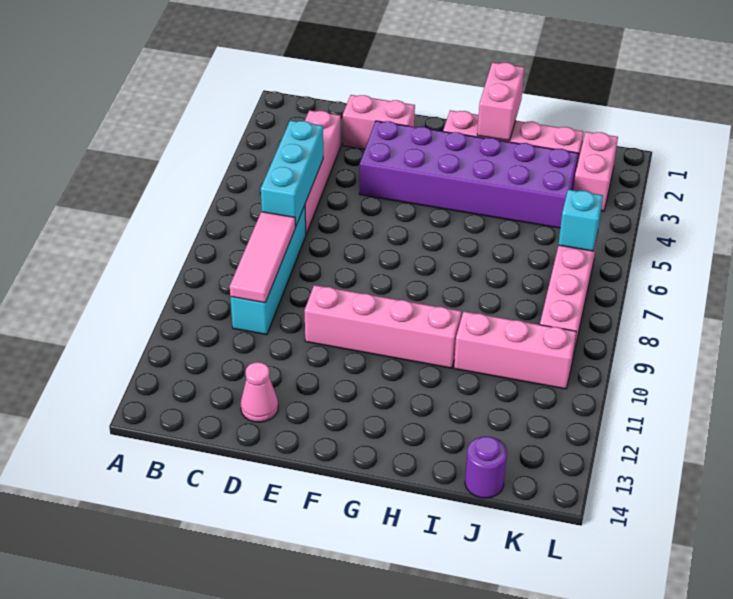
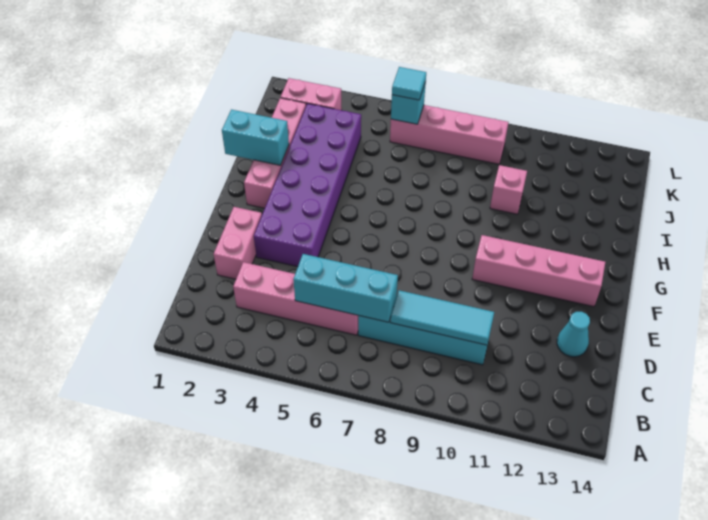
pink tile C8:C10 level 2 -> cyan tile C8:C10 level 2
pink cone D13 level 1 -> cyan cone D13 level 1
pink brick E10:H10 level 1 -> pink brick F10:F13 level 1
pink brick H1:H2 level 2 -> cyan brick H1:H2 level 2
pink brick I10:K10 level 1 -> pink brick I10 level 1
purple round brick J14 level 1 -> none
none -> cyan tile K6 level 3

